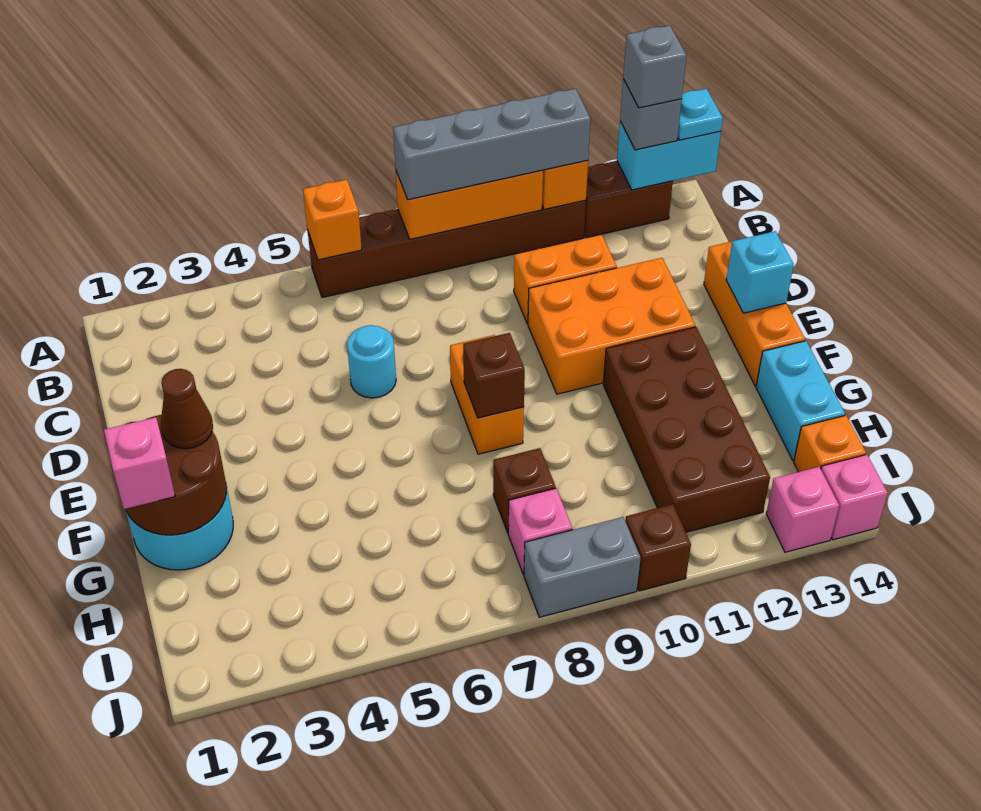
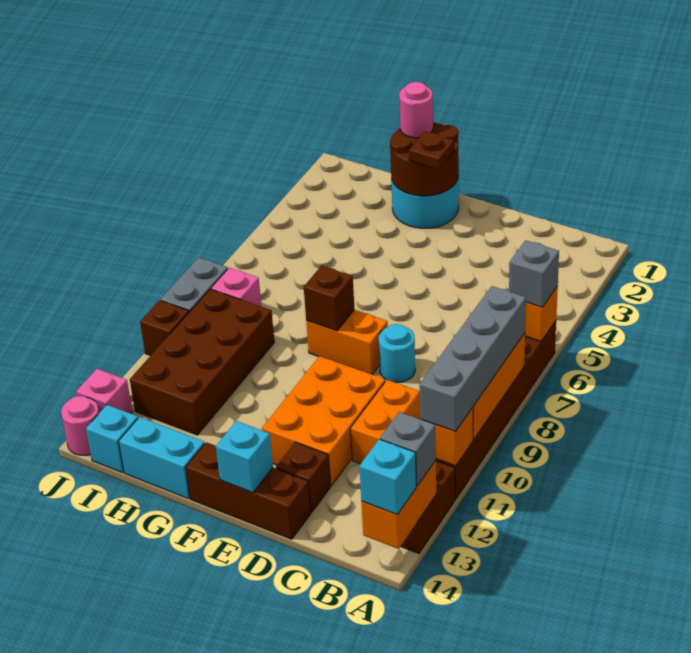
cyan brick A13:A14 level 2 -> orange brick A13:A14 level 2
grey brick A13 level 4 -> grey brick A6 level 3
cyan plate A14 level 3 -> cyan brick A14 level 3
cyan round brick D6 level 1 -> cyan round brick D8 level 1
orange brick D14:F14 level 1 -> brown brick D14:F14 level 1
brown cone F2 level 3 -> brown plate F2 level 3
brown brick F11:I12 level 1 -> brown brick H9:I12 level 1
pink brick G1 level 3 -> pink round brick G1 level 3
brown brick H8 level 1 -> brown brick D13 level 1
orange brick I14 level 1 -> cyan brick I14 level 1
pink brick J14 level 1 -> pink round brick J14 level 1

